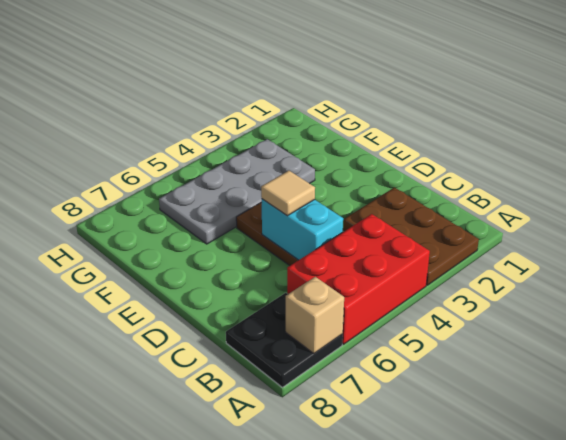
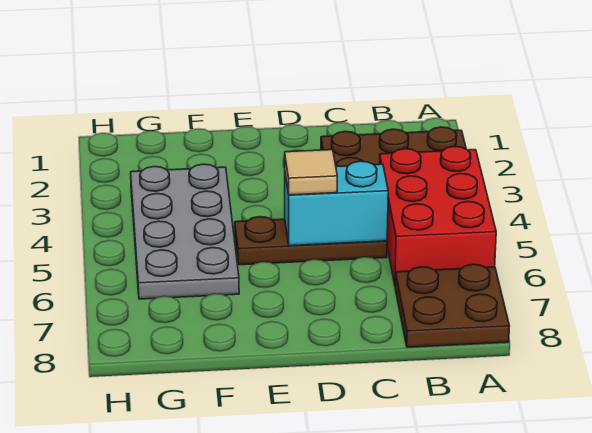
black plate A7:B8 level 1 -> brown plate A7:B8 level 1
tan brick A7 level 2 -> none

